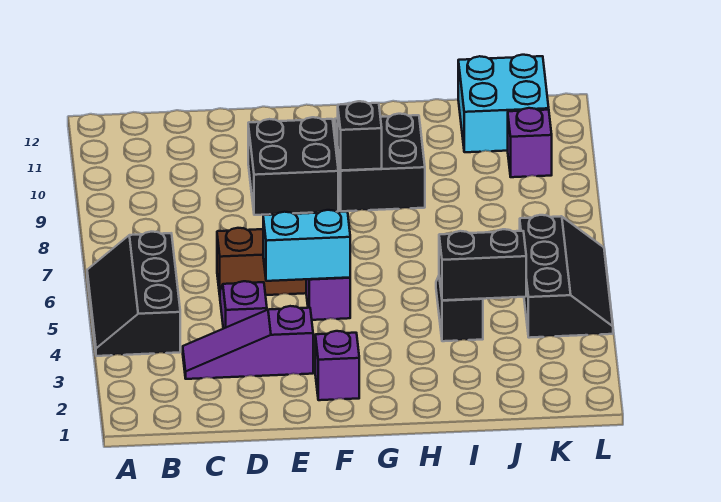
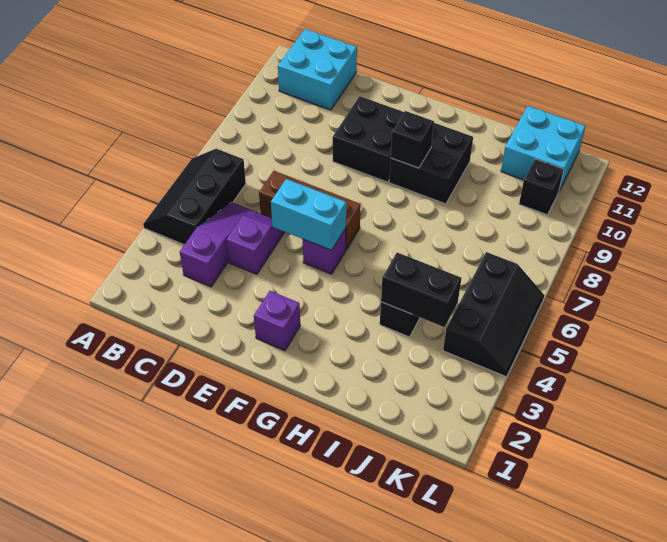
none -> cyan brick B11:C12 level 1
purple slope C3:E3 level 1 top E -> purple slope C3:C5 level 1 top 3
purple brick K10 level 1 -> black brick K10 level 1

